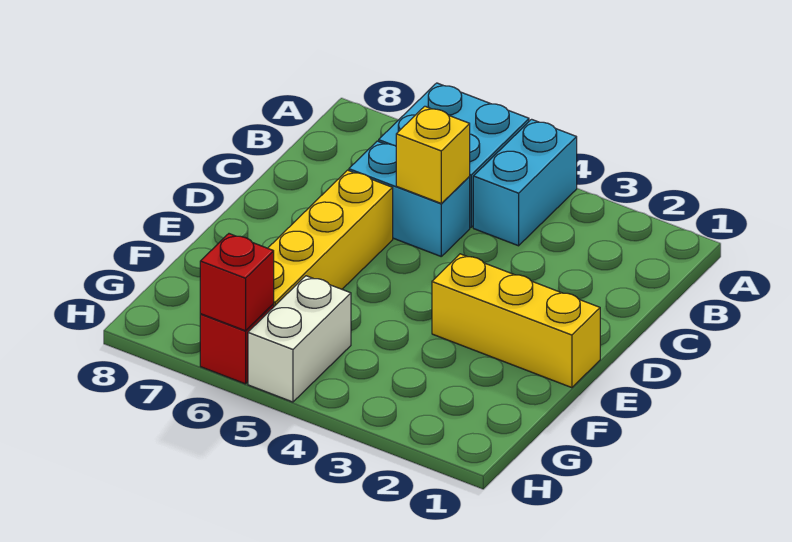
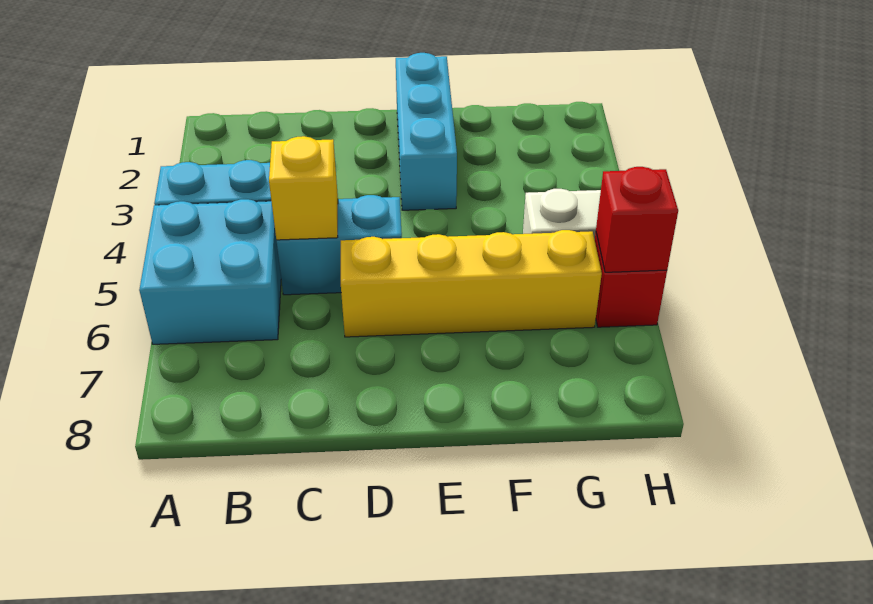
cyan brick C5:C6 level 1 -> cyan brick C5:D5 level 1
yellow brick E1:E3 level 1 -> cyan brick E1:E3 level 1

